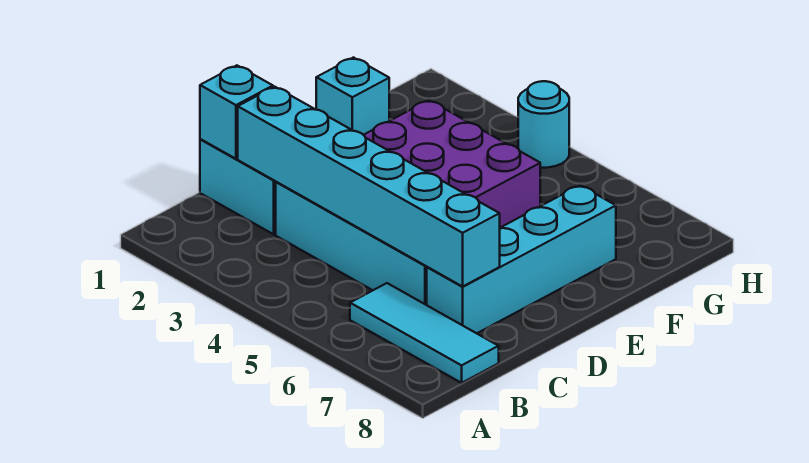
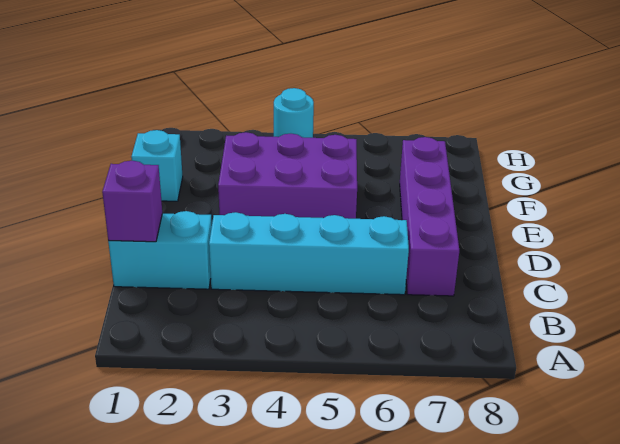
cyan tile B6:B8 level 1 -> none
cyan brick C1 level 2 -> purple brick C1 level 2
cyan brick C2:C7 level 2 -> none
cyan brick C7:F7 level 1 -> purple brick C7:F7 level 1

